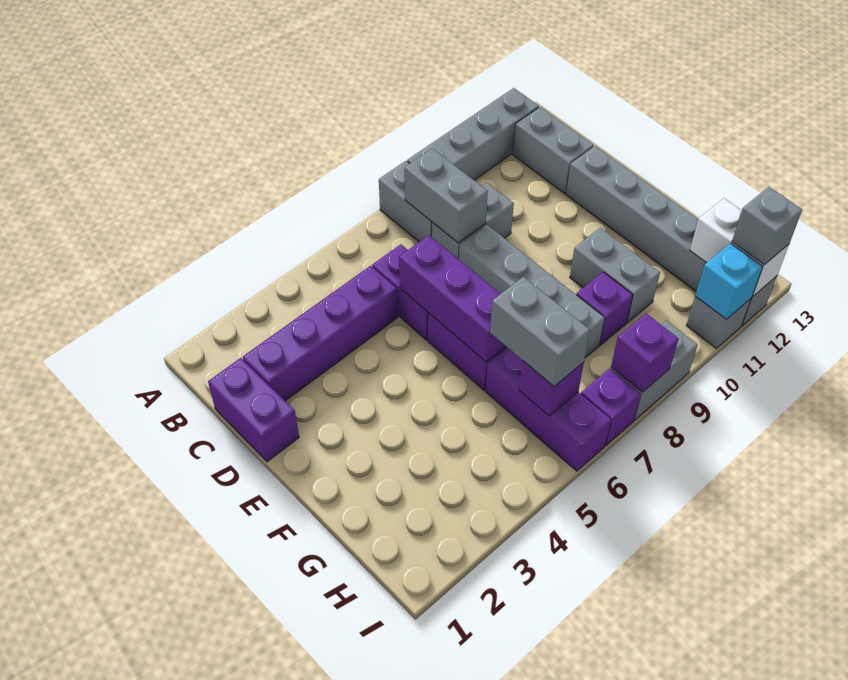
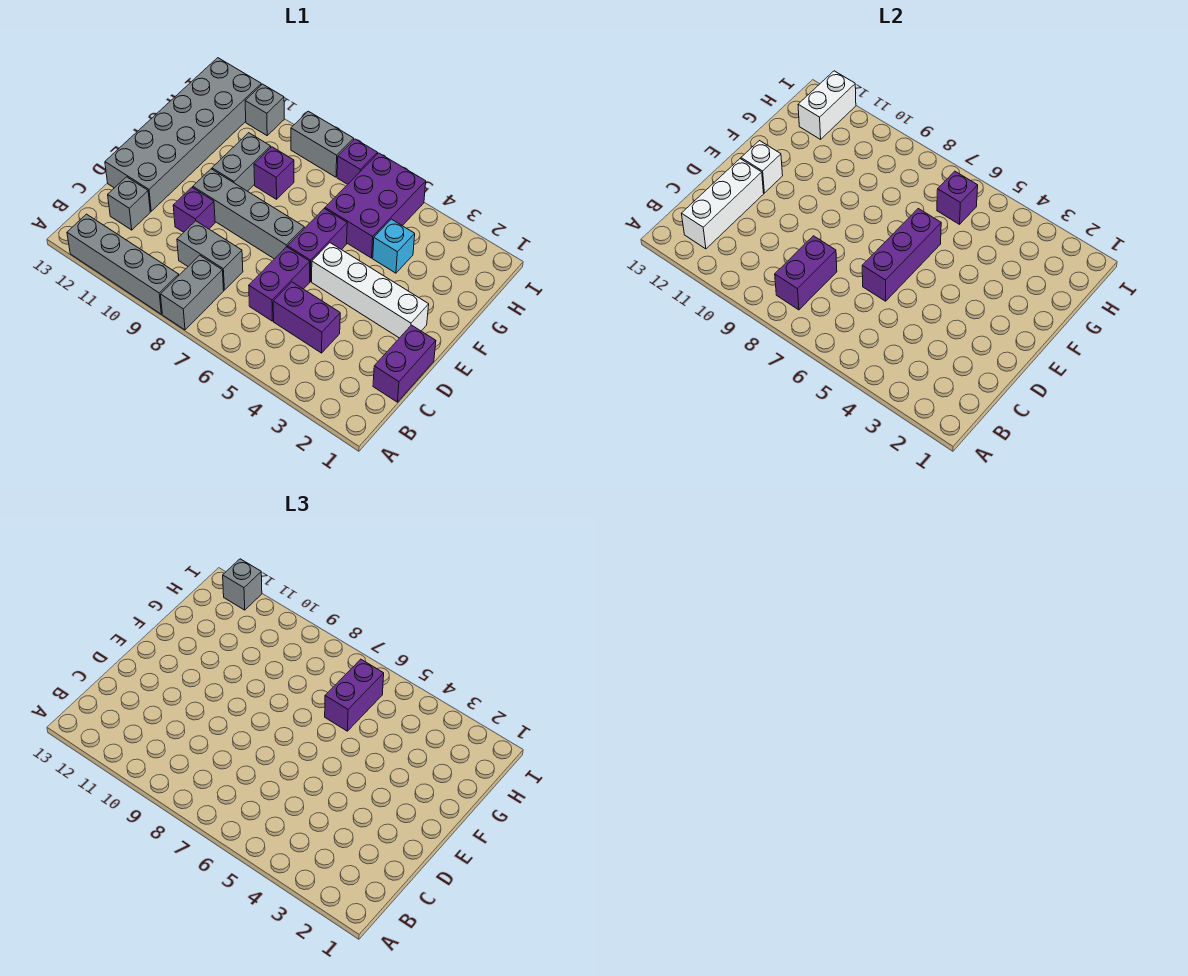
grey brick B8:C8 level 2 -> purple brick B8:C8 level 2
grey brick B12:C12 level 1 -> grey brick C12 level 1
none -> white brick B12:D12 level 2
purple brick C2:C5 level 1 -> purple brick C4:C5 level 1
grey brick D8:G8 level 1 -> grey brick E7:E10 level 1
grey brick D12:I12 level 1 -> grey brick D12:I13 level 1
none -> white brick E2:E5 level 1
none -> white brick E12 level 2
purple brick G6:I6 level 1 -> purple brick G5:I6 level 1
grey brick G6:H6 level 3 -> purple brick G6:H6 level 3
purple brick I8 level 2 -> purple brick D10 level 1
cyan brick I11 level 2 -> cyan brick G4 level 1

